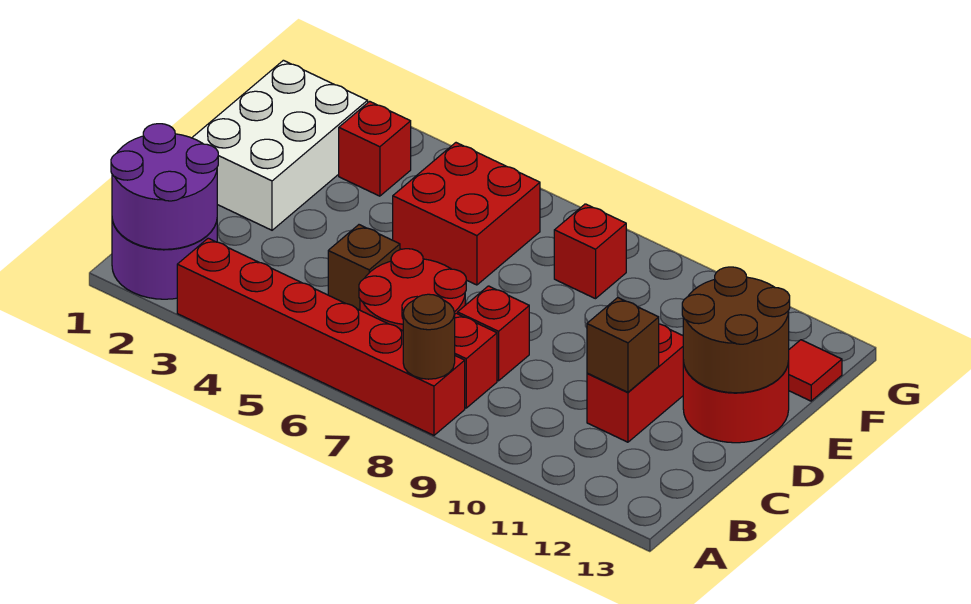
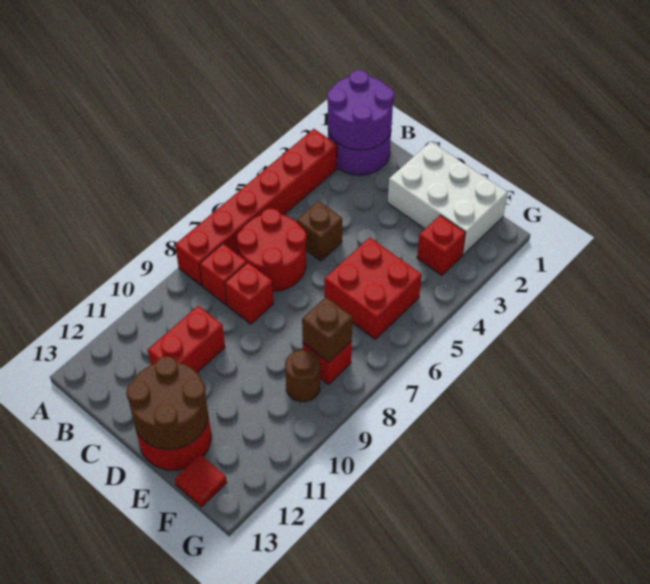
brown round brick A8 level 2 -> brown round brick F9 level 1
red brick C11:D11 level 1 -> red brick C10:C11 level 1
brown brick C11 level 2 -> brown brick F8 level 2

